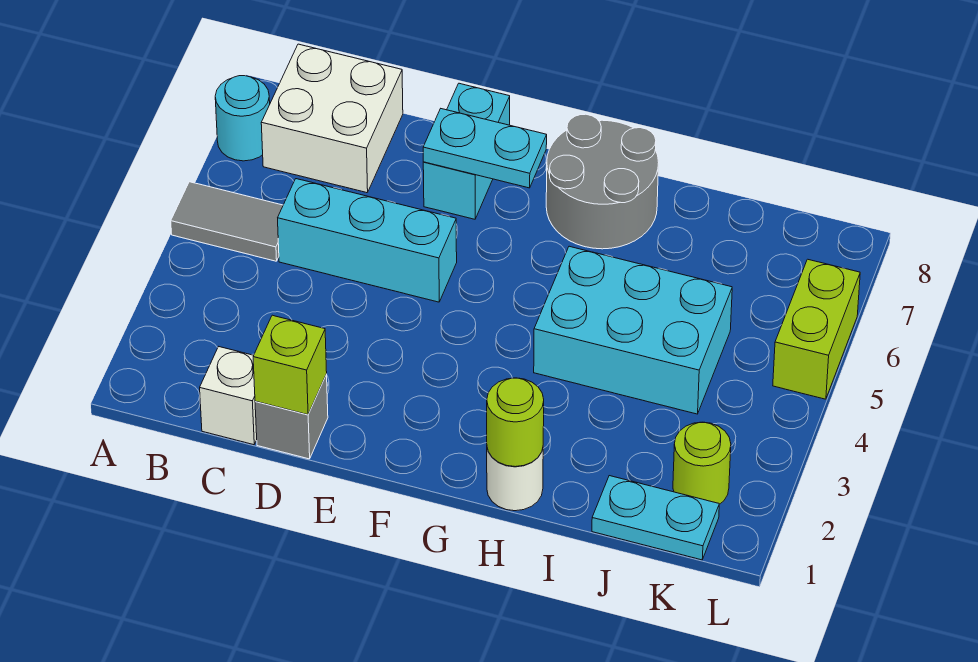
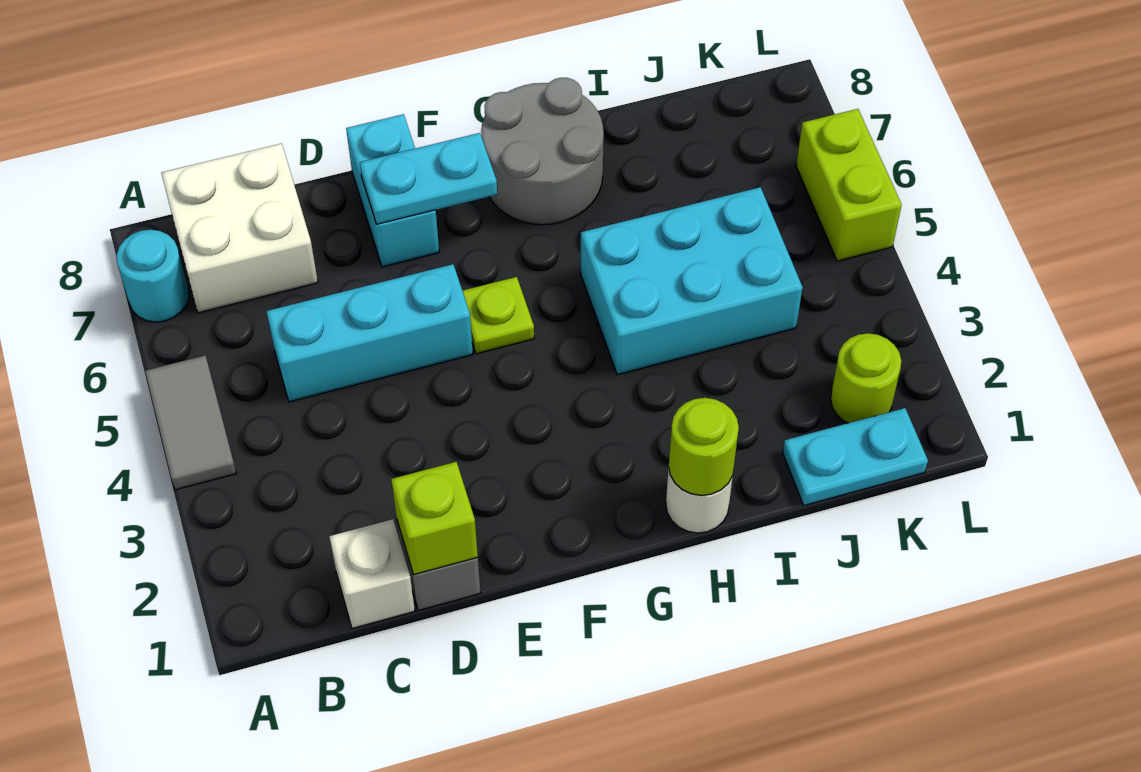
grey tile A5:B5 level 1 -> grey tile A4:A5 level 1
none -> lime plate F5 level 1

